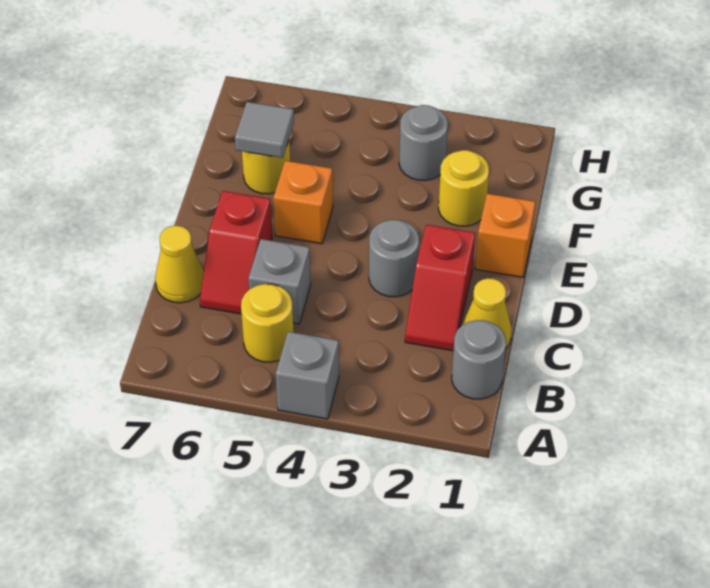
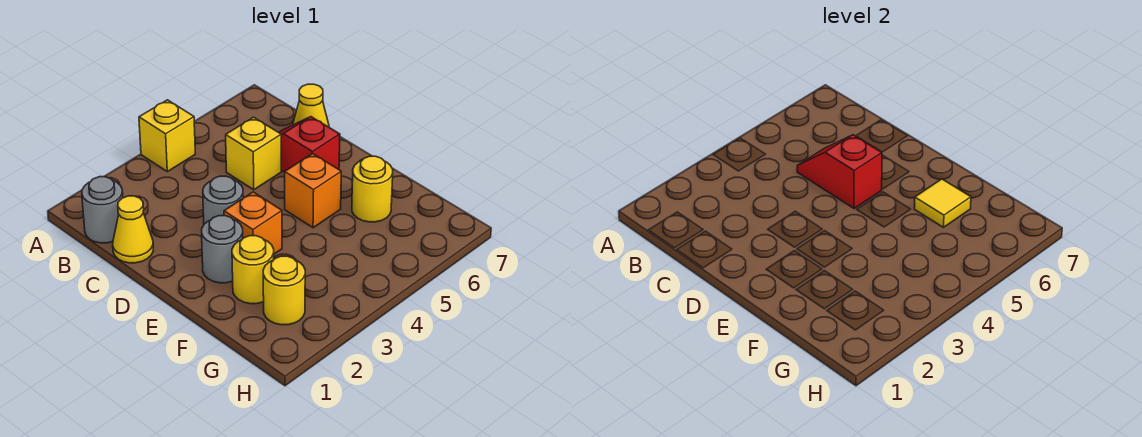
grey brick A4 level 1 -> yellow brick A4 level 1
yellow round brick B5 level 1 -> yellow round brick G2 level 1
red slope C2:D2 level 1 top D -> red slope C5:D5 level 2 top D
grey brick C5 level 1 -> yellow brick C5 level 1
orange brick E1 level 1 -> orange brick E3 level 1
grey tile F6 level 2 -> yellow tile F6 level 2
grey round brick G3 level 1 -> grey round brick E2 level 1

